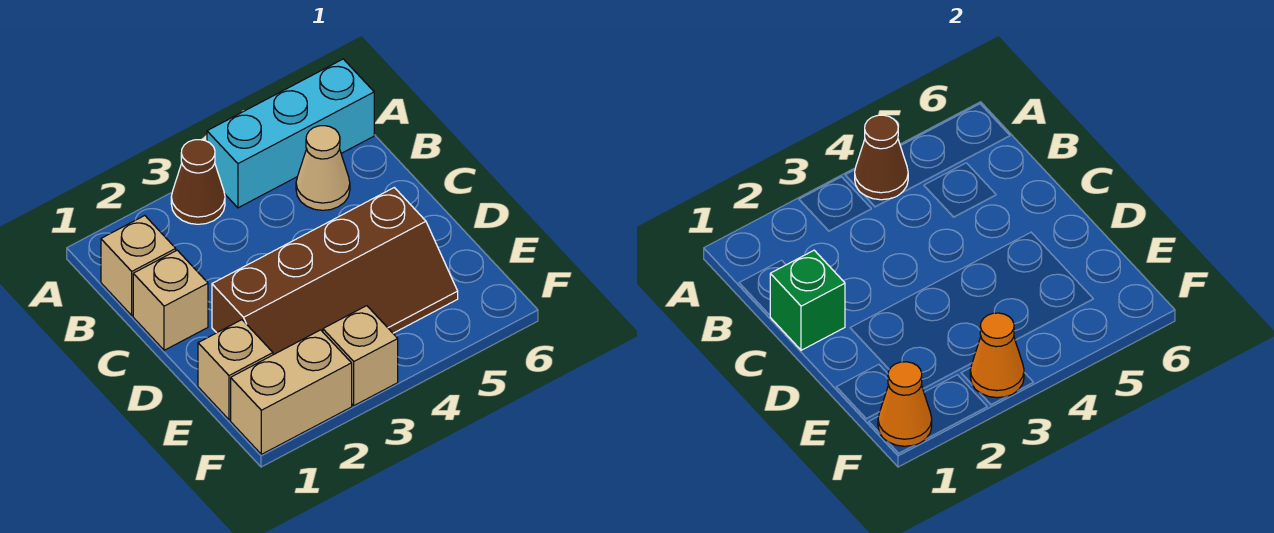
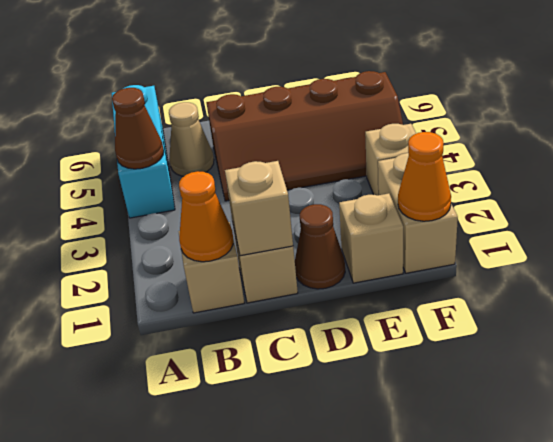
brown cone A3 level 1 -> brown cone D1 level 1
green brick C1 level 2 -> tan brick C1 level 2
brown slope D2:E5 level 1 top D -> brown slope C4:F5 level 1 top 5
orange cone F3 level 2 -> orange cone B1 level 2

